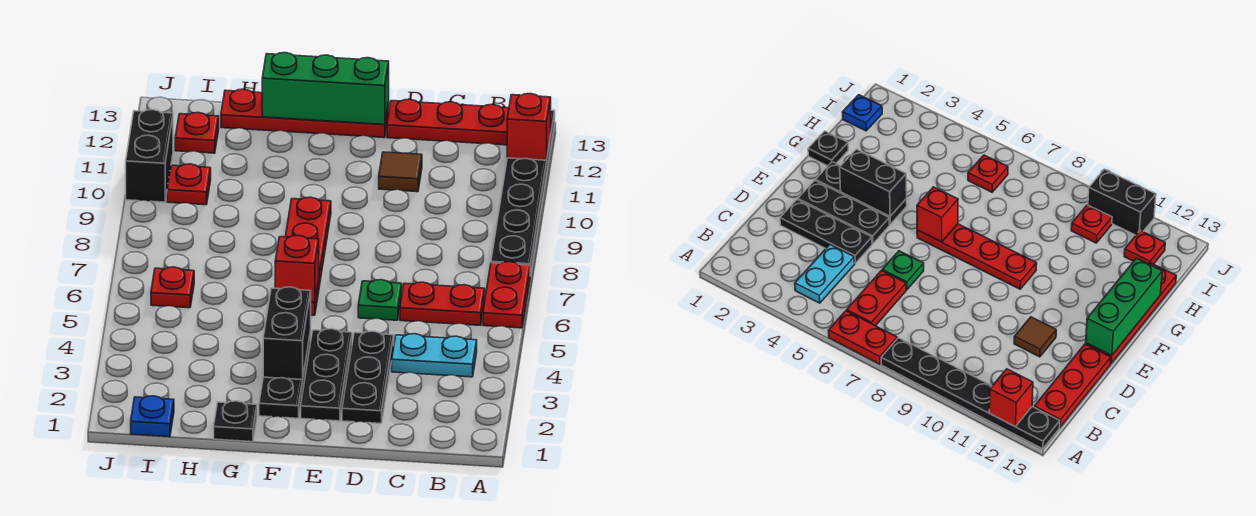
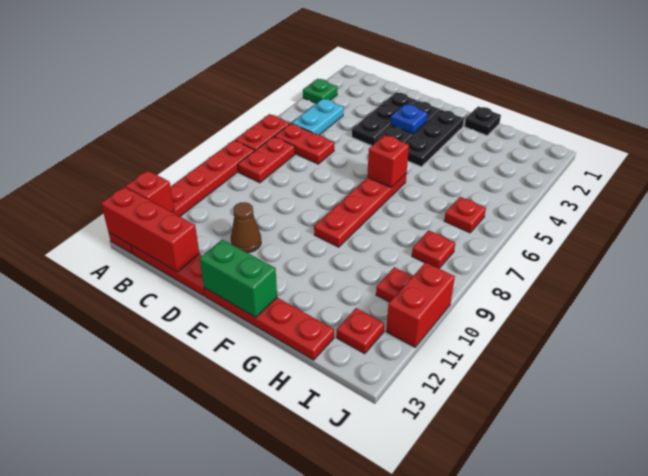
black plate A8:A13 level 1 -> red plate A8:A13 level 1
none -> red brick A13:C13 level 2
cyan plate B4:C4 level 1 -> cyan plate B4:B5 level 1
none -> red plate B7:B8 level 1
green plate D6 level 1 -> green plate A3 level 1
brown tile D11 level 1 -> brown cone D11 level 1
green brick E13:G13 level 2 -> green brick E13:F13 level 2
black brick F3:F4 level 2 -> none
blue plate I1 level 1 -> blue plate E3 level 2
none -> red plate I8 level 1
black brick J10:J11 level 1 -> red brick J10:J11 level 1

